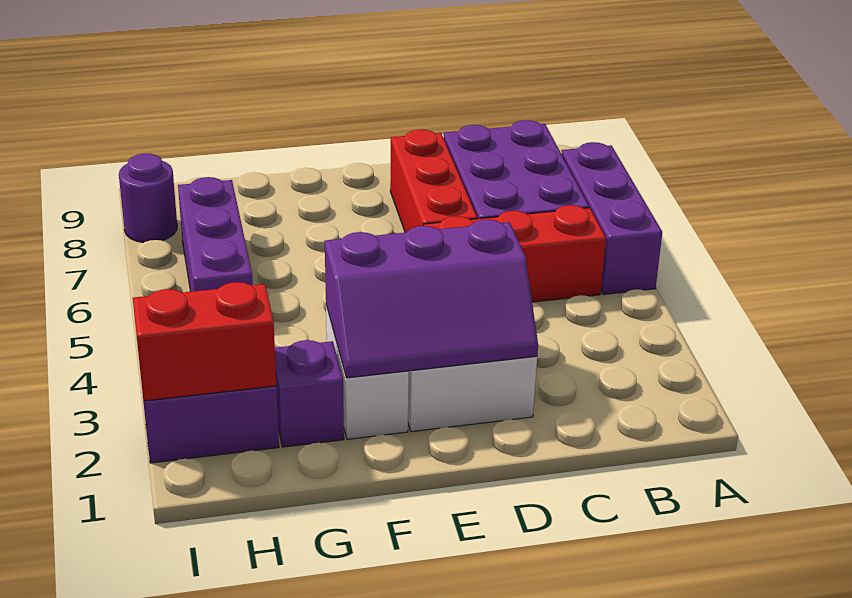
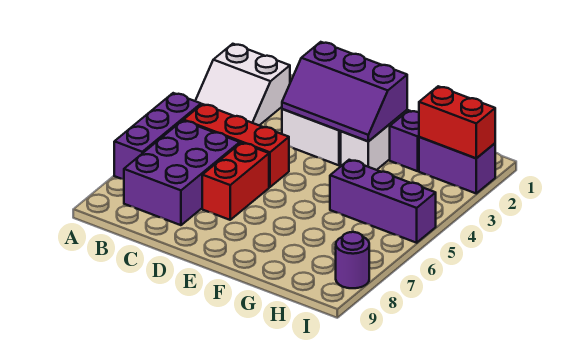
none -> white slope A2:B3 level 1 top 2
purple slope D2:F3 level 2 top 3 -> purple slope D2:F3 level 2 top 2
red brick D6:D8 level 1 -> red brick D6:D7 level 1
purple brick H5:H7 level 1 -> purple brick G5:I5 level 1

